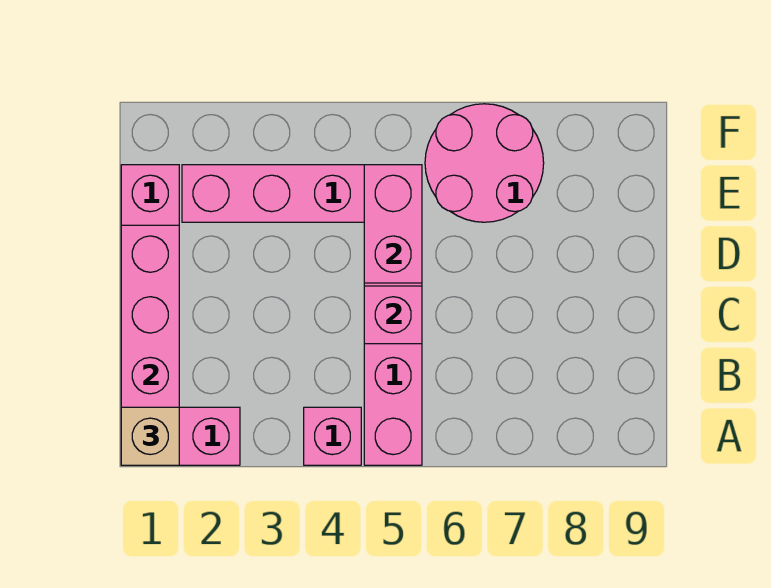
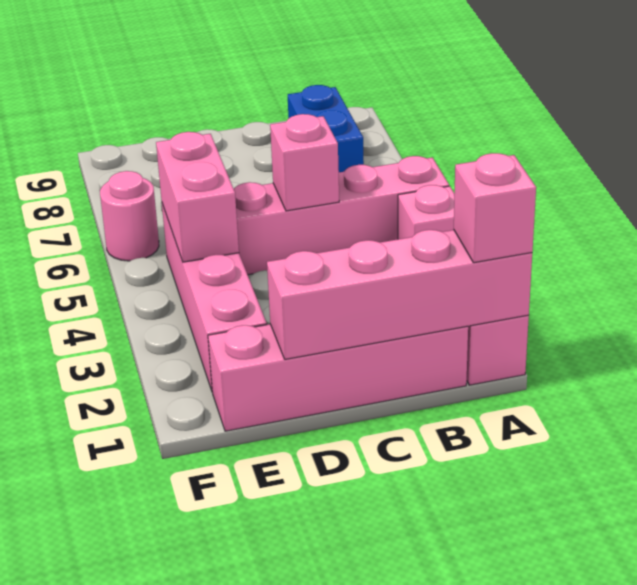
tan brick A1 level 3 -> pink brick A1 level 3
none -> blue brick B7:B8 level 1
pink brick D5:E5 level 2 -> pink brick E4:E5 level 2
pink round brick E6:F7 level 1 -> pink round brick F6 level 1

